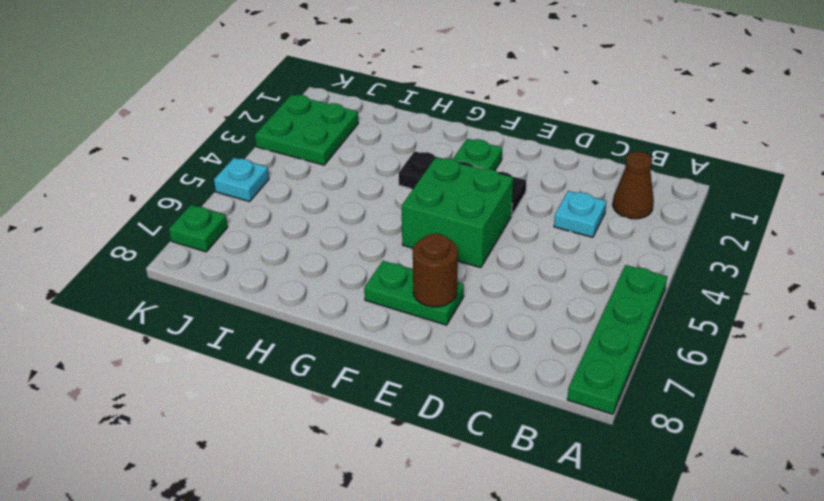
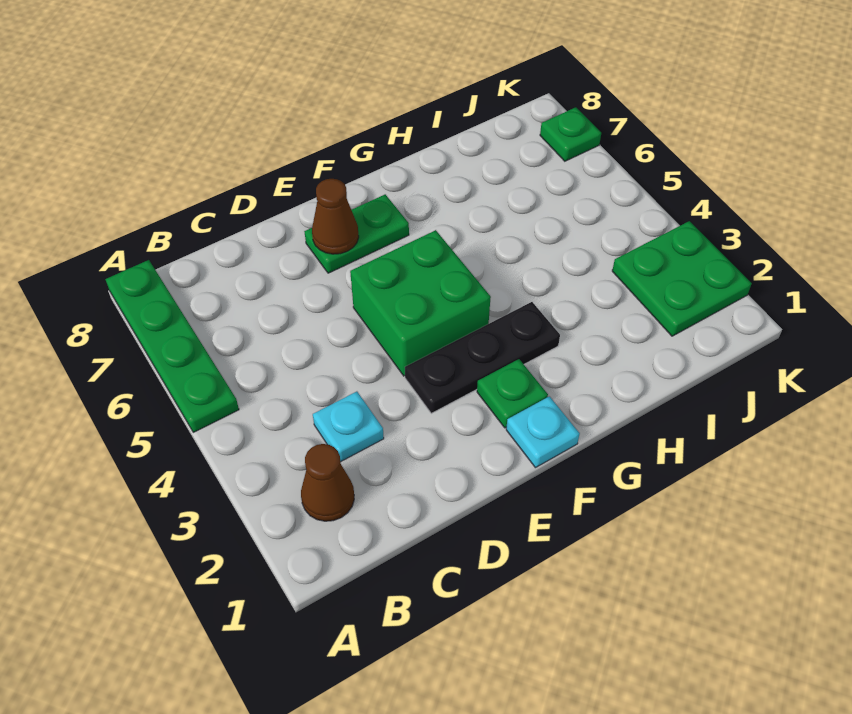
brown round brick E7 level 2 -> brown cone E7 level 2
cyan plate K5 level 1 -> cyan plate F1 level 1

